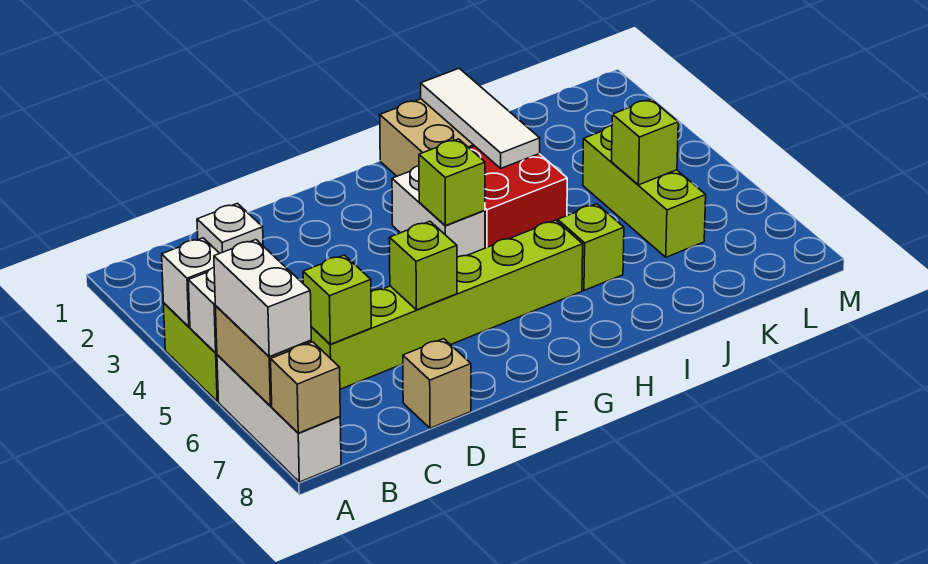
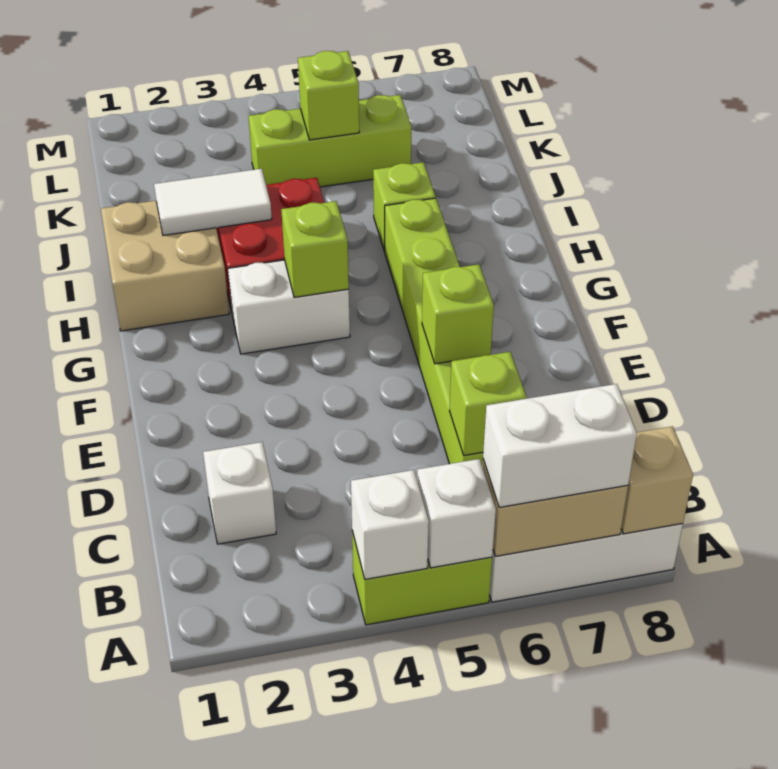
tan brick D8 level 1 -> none
white tile I1:I3 level 2 -> white tile I2:I3 level 2

